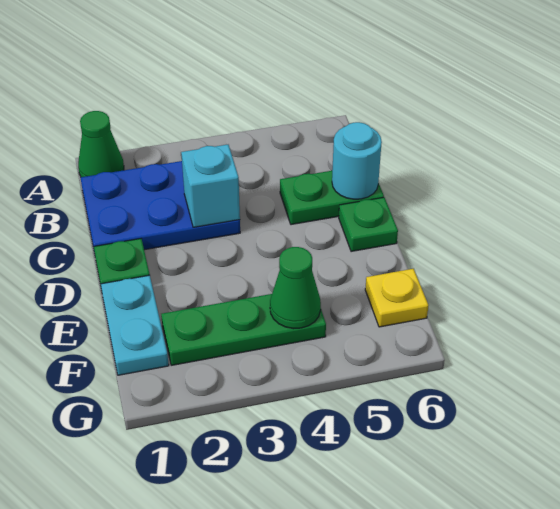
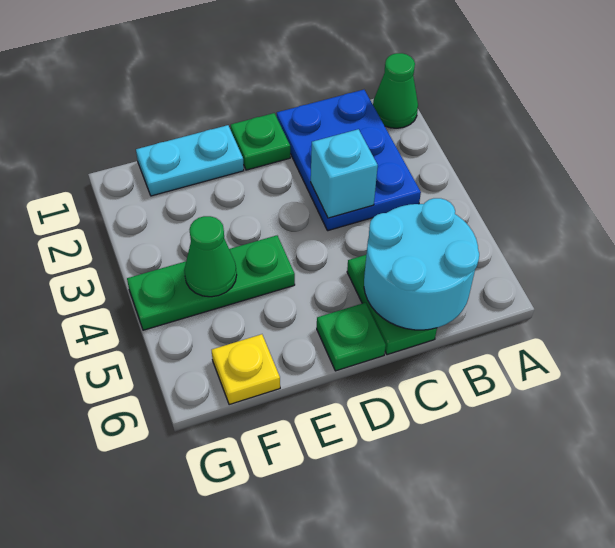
cyan round brick C6 level 2 -> cyan round brick B5:C6 level 2
green plate F2:F4 level 1 -> green plate E4:G4 level 1

